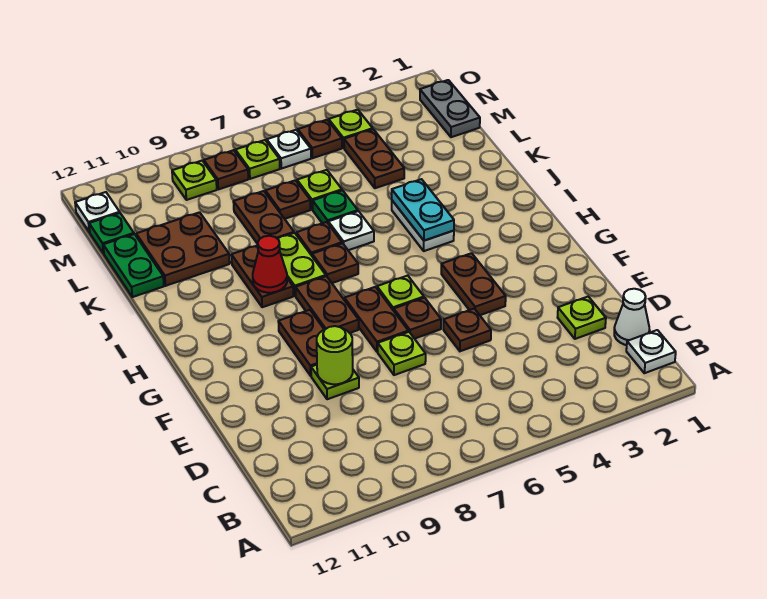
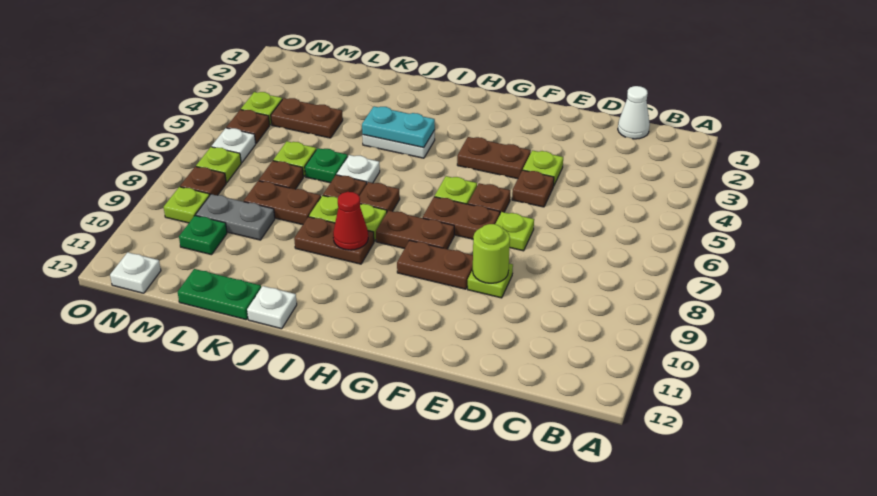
white plate B1 level 1 -> white plate J12 level 1
lime plate D2 level 1 -> lime plate E4 level 1
brown plate K10:L11 level 1 -> none
grey plate M1:N1 level 1 -> grey plate L9:M9 level 1
green plate M12 level 1 -> green plate M10 level 1

